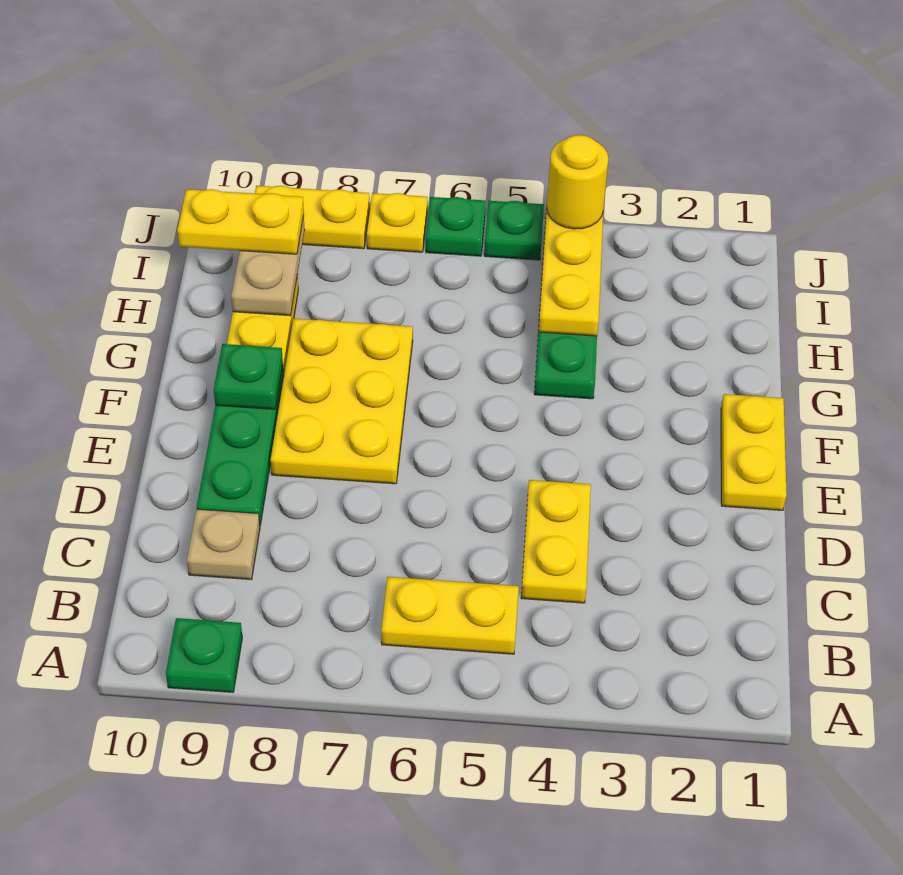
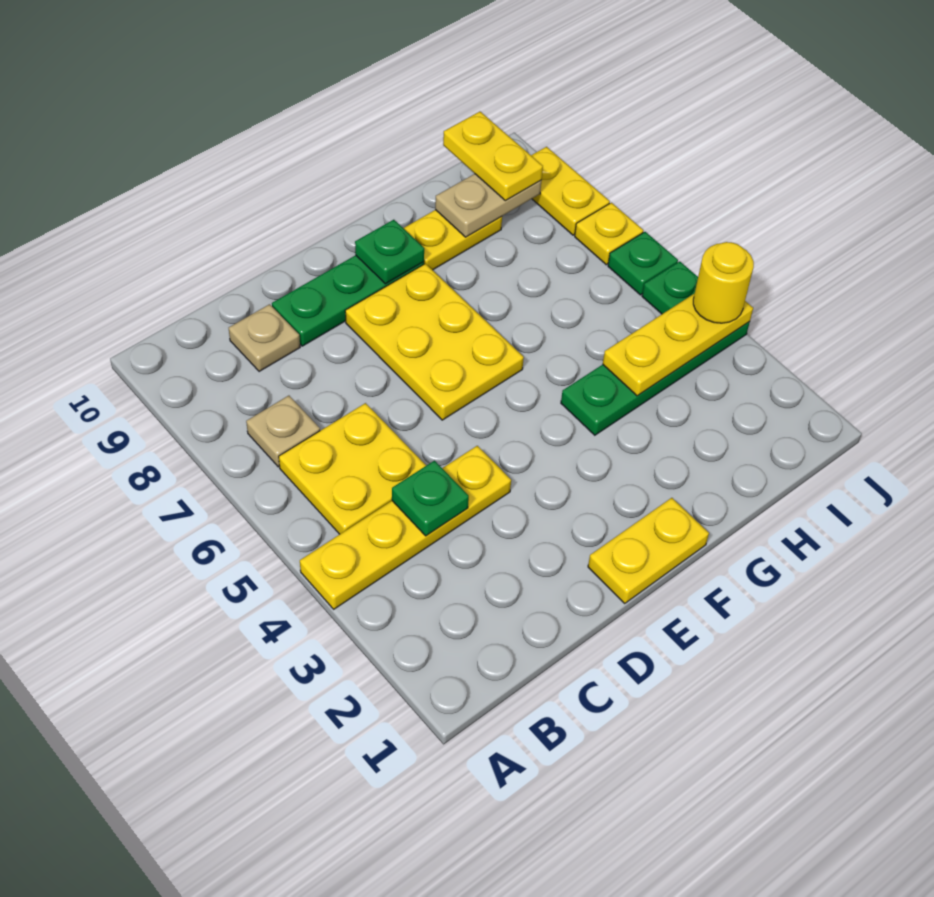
green plate A9 level 1 -> green plate C4 level 2
yellow plate B5:B6 level 1 -> yellow plate B5:C6 level 1
none -> tan plate B7 level 1
yellow plate C4:D4 level 1 -> yellow plate A4:D4 level 1
yellow plate E7:G8 level 1 -> yellow plate E6:F8 level 1

